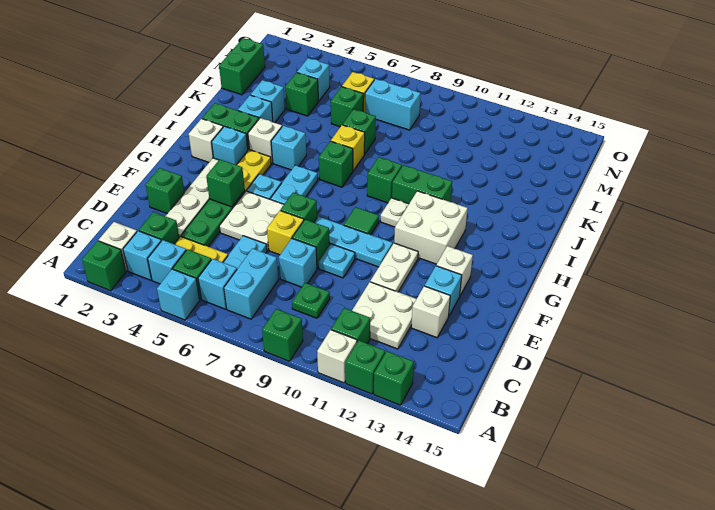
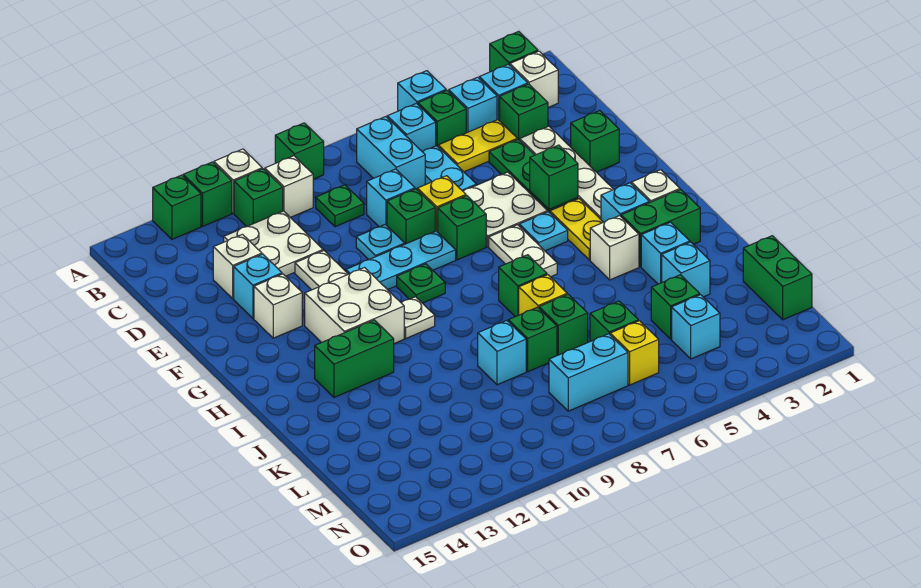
none -> white brick B10 level 1
cyan plate G6:H6 level 1 -> white plate G6:H6 level 1
green tile G9 level 1 -> green plate G9 level 1
cyan brick I5 level 1 -> cyan brick K9 level 1
green brick I9 level 1 -> green brick K8 level 1
green brick I10:I11 level 1 -> green brick I12:I13 level 1

